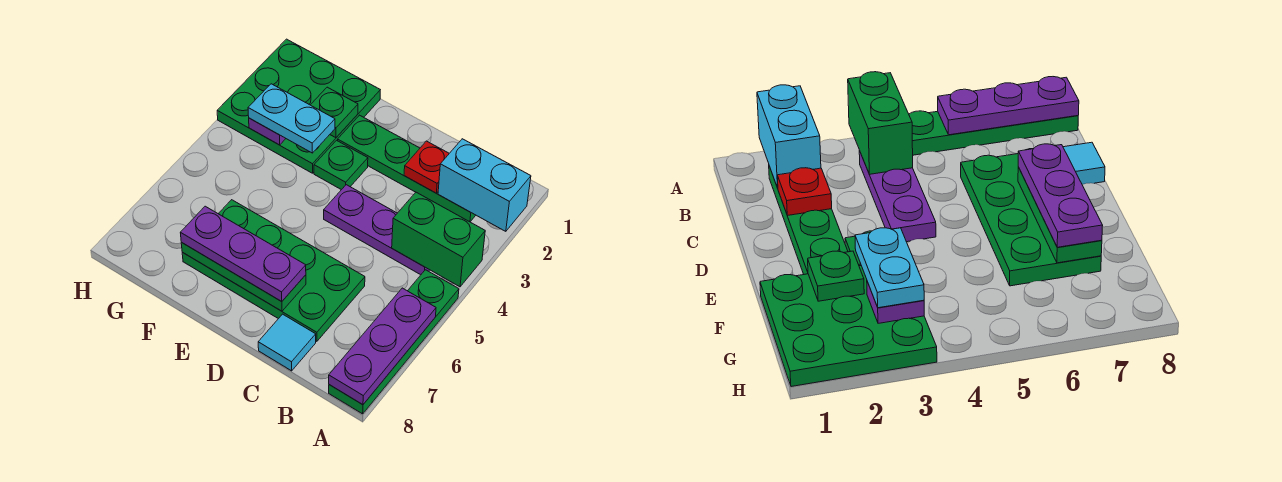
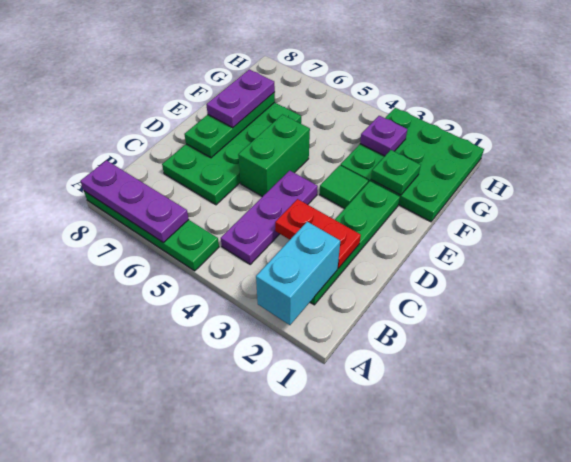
green brick A4:B4 level 2 -> green brick D5:E5 level 1
red plate C2 level 2 -> red plate C2:C3 level 2
cyan tile C8 level 1 -> none
purple plate D7:F7 level 3 -> purple plate E7:F7 level 3
green plate E3 level 1 -> green tile E3 level 1
cyan plate F3:G3 level 3 -> none

